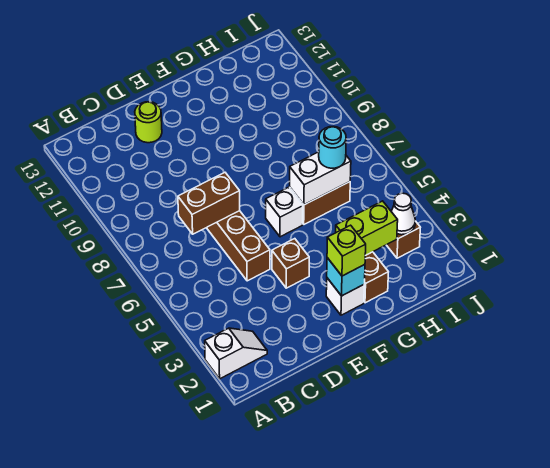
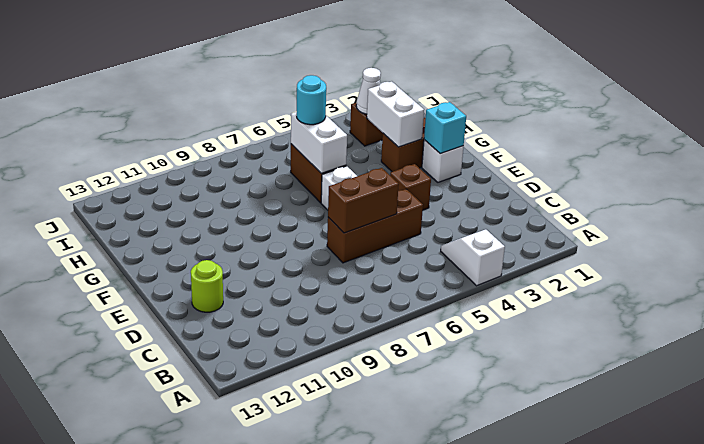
white slope A2:B2 level 1 top A -> white slope A4:B4 level 1 top A
brown brick C7:D7 level 2 -> brown brick D6:D7 level 2
lime brick F2 level 3 -> none
lime brick G3:H3 level 2 -> white brick G3:H3 level 2

